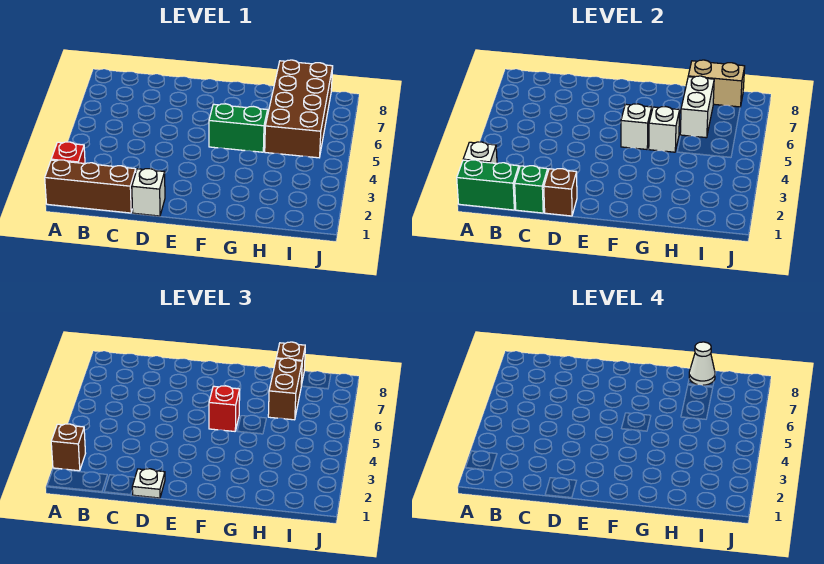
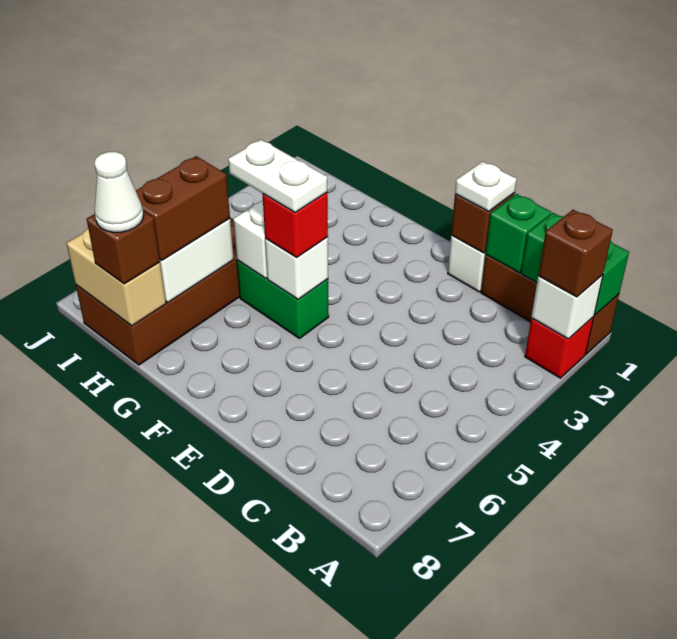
none -> white plate F5:G5 level 4

